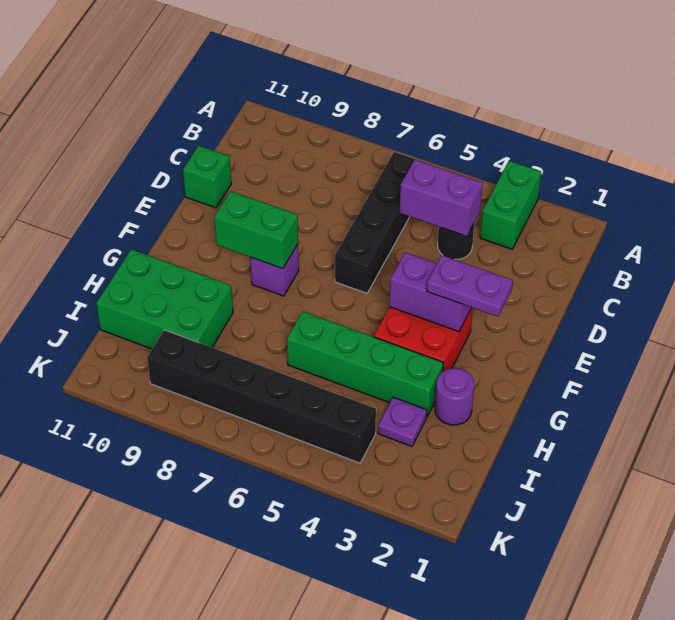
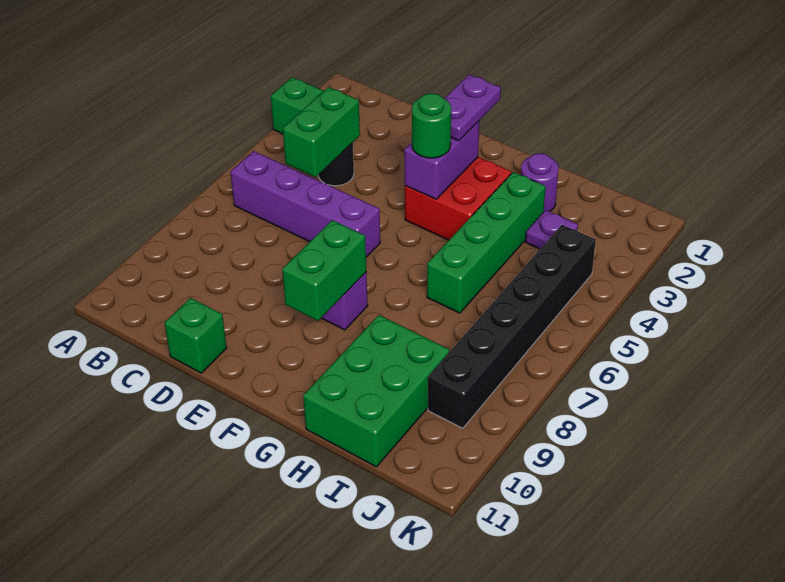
black brick B6:E6 level 1 -> purple brick B6:E6 level 1
purple brick C4:C5 level 2 -> green brick C4:C5 level 2
none -> green round brick F4 level 3

